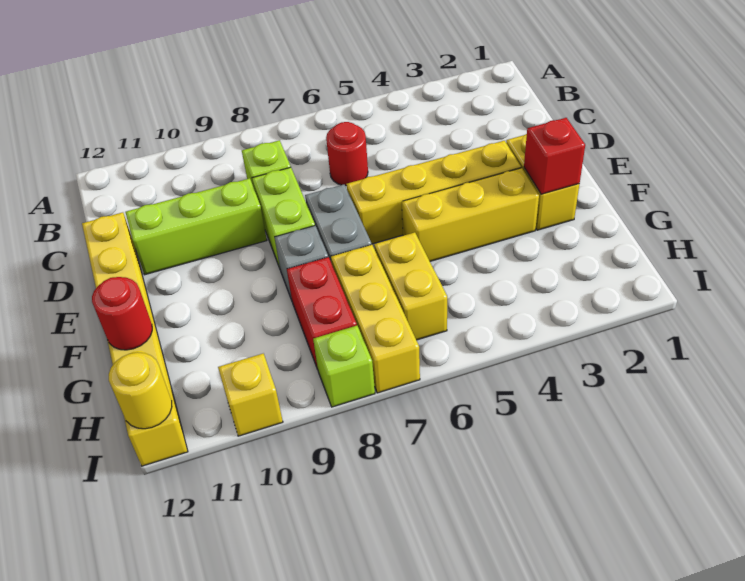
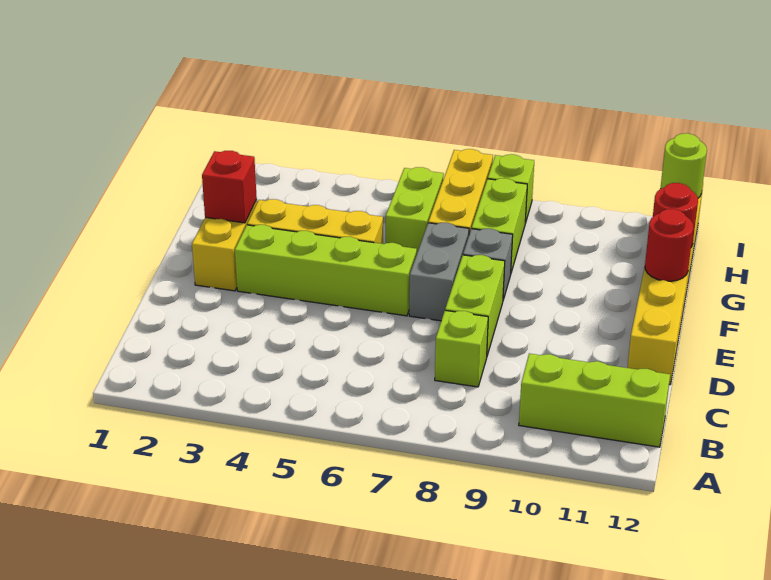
red round brick C6 level 1 -> red round brick F12 level 2
lime brick D9:D11 level 1 -> lime brick B10:B12 level 1
yellow brick E3:E6 level 1 -> lime brick E3:E6 level 1
yellow brick G6:H6 level 1 -> lime brick G6:H6 level 1
red brick G8:H8 level 1 -> lime brick G8:H8 level 1
yellow brick I10 level 1 -> none
yellow round brick I12 level 2 -> lime round brick I12 level 2

